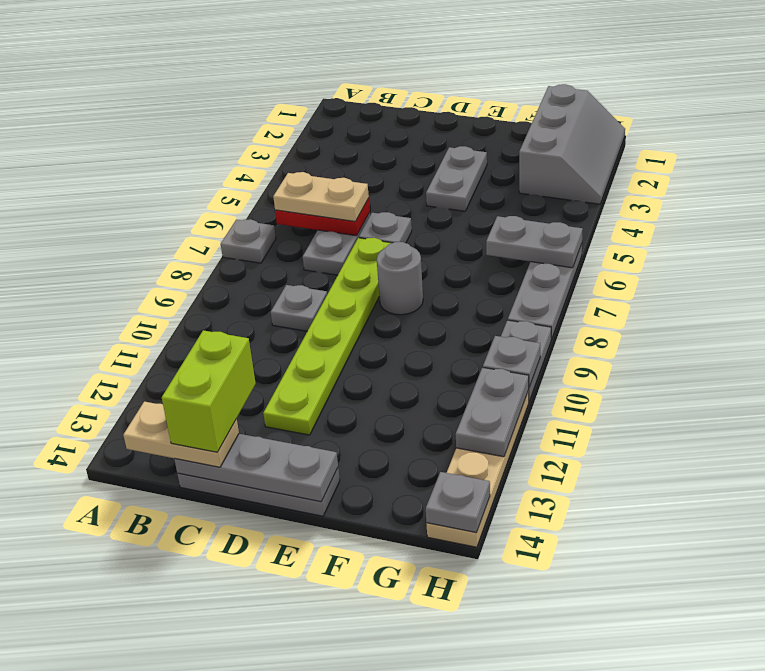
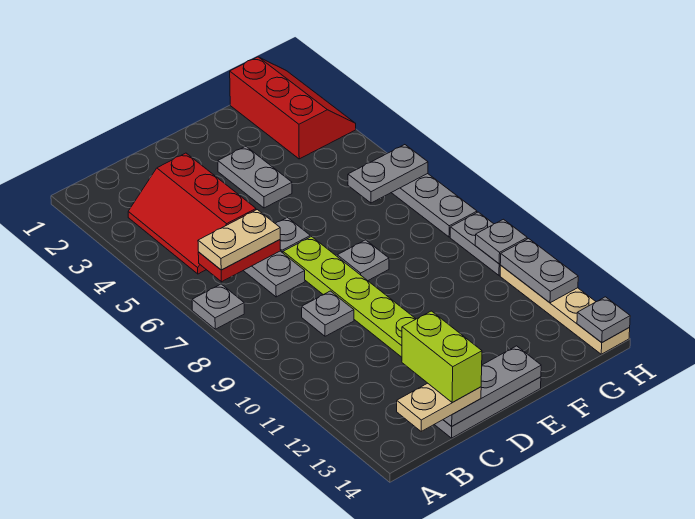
none -> red slope B3:C5 level 1 top C
grey round brick E8 level 1 -> grey plate E8 level 1
grey slope G1:H3 level 1 top G -> red slope G1:H3 level 1 top G

